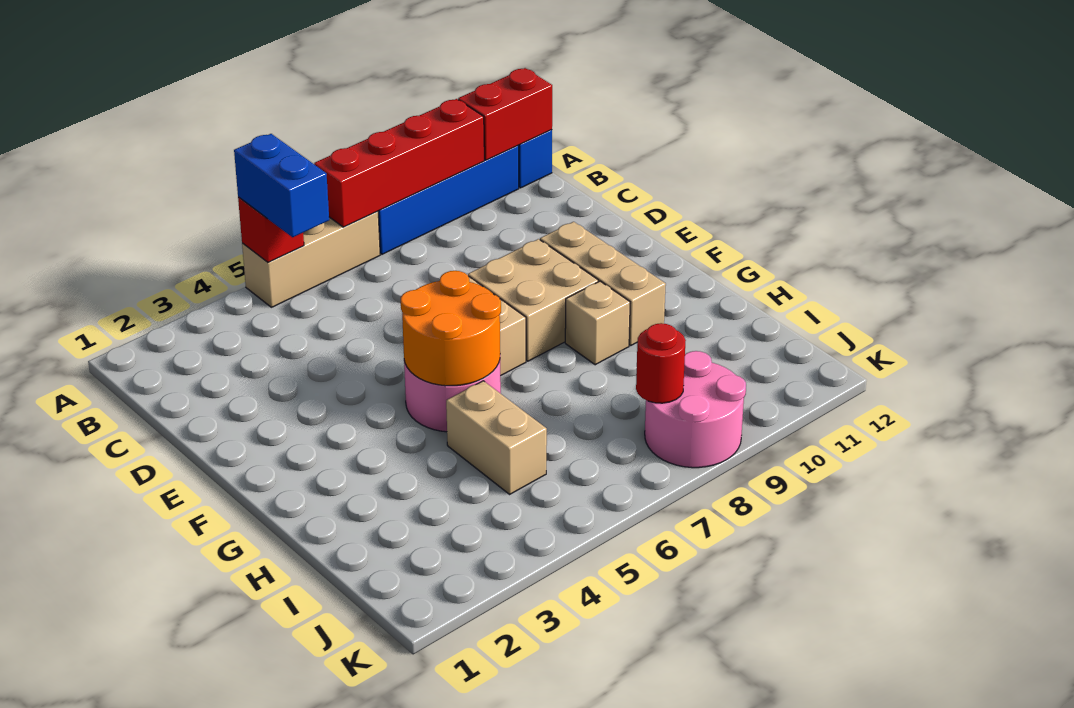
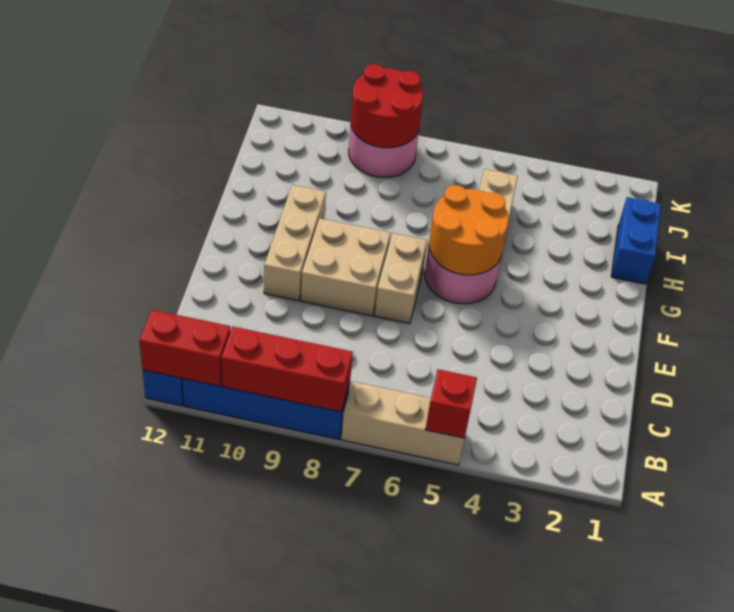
blue brick A5:B5 level 3 -> blue brick H1:I1 level 1
red brick A7:A10 level 2 -> red brick A8:A10 level 2
tan brick G9 level 1 -> none
red round brick J8 level 2 -> red round brick J8:K9 level 2

